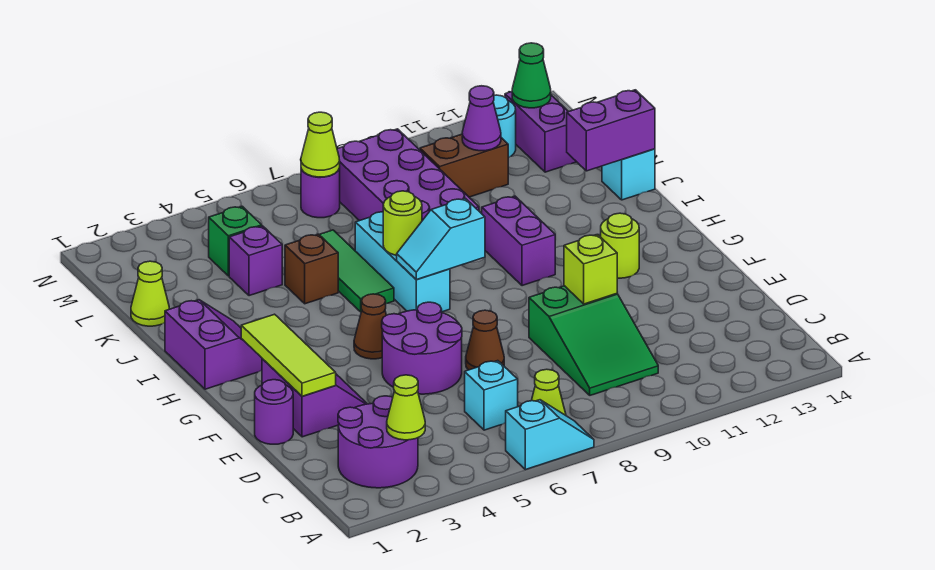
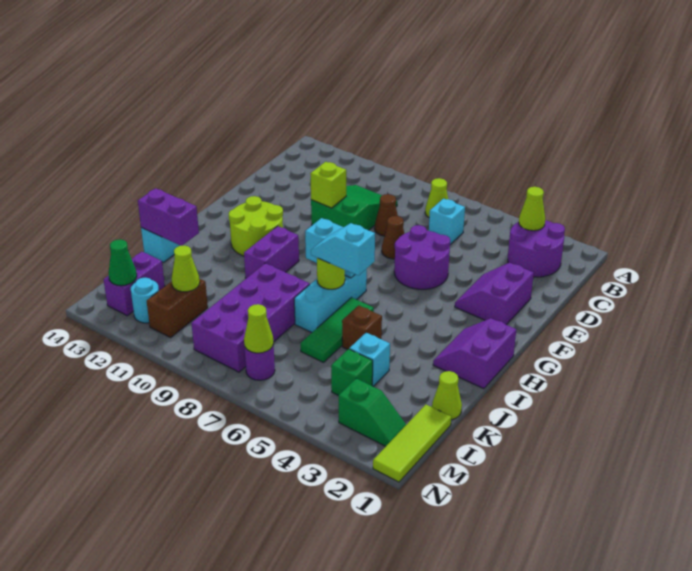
cyan slope A6:A7 level 1 top 6 -> cyan slope I6:I7 level 3 top 6
purple round brick E1 level 1 -> none
lime tile E2:G2 level 2 -> lime tile L1:N1 level 1
brown cone G5 level 1 -> brown cone D8 level 1
lime round brick G12 level 1 -> lime round brick G11:H12 level 1
purple brick K4 level 1 -> cyan brick K4 level 1
brown brick L10:L11 level 1 -> brown brick L11:M11 level 1
purple cone L11 level 2 -> lime cone L11 level 2
none -> green slope M2:M3 level 1 top 3

